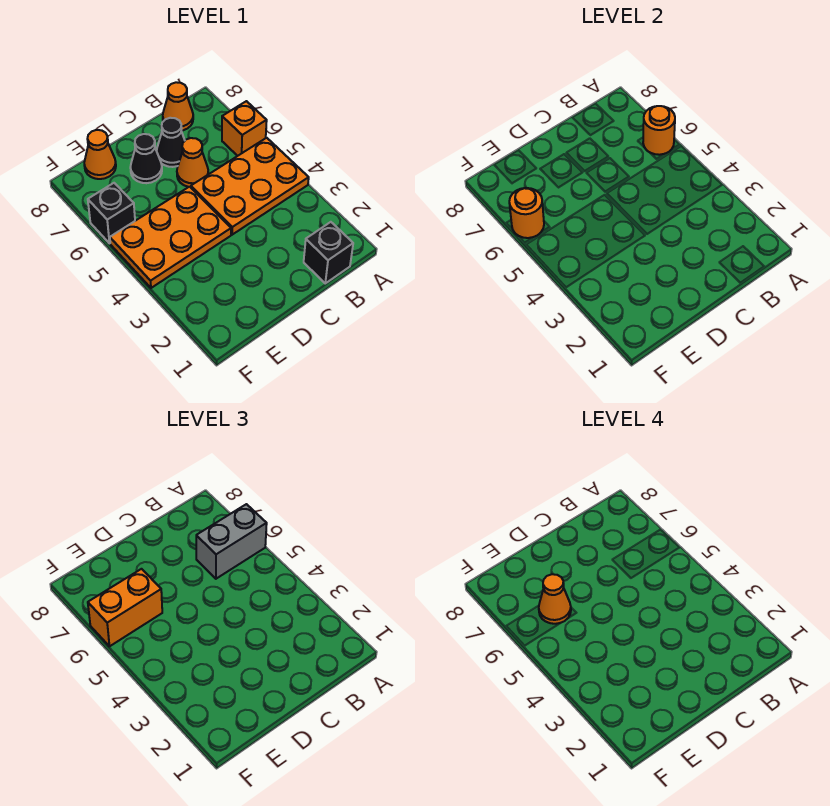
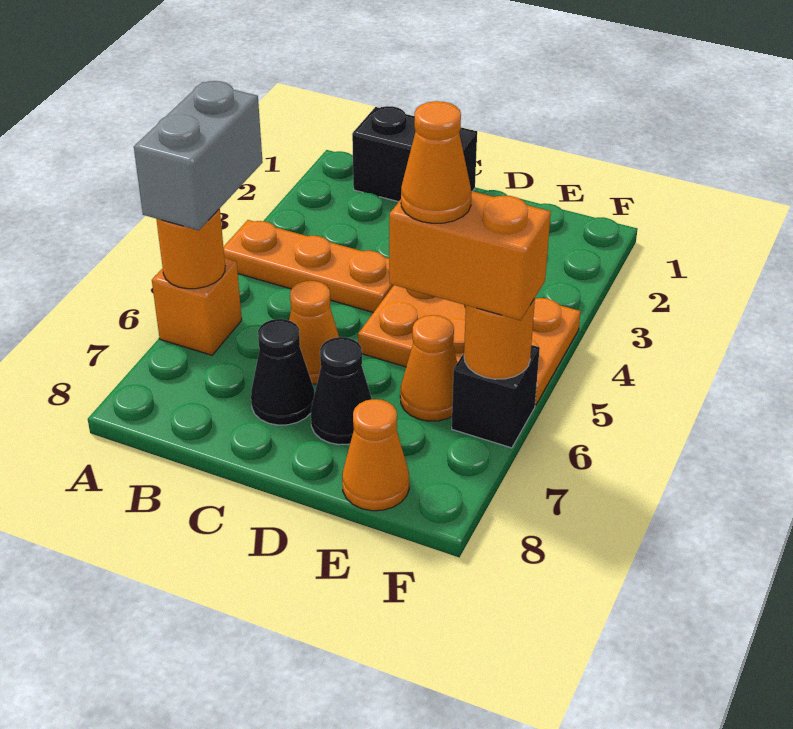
orange plate A4:C5 level 1 -> orange plate A4:C4 level 1
grey brick A6:B6 level 3 -> grey brick A5:A6 level 3
black brick B1 level 1 -> black brick B1:C1 level 1
orange cone B8 level 1 -> orange cone E6 level 1

